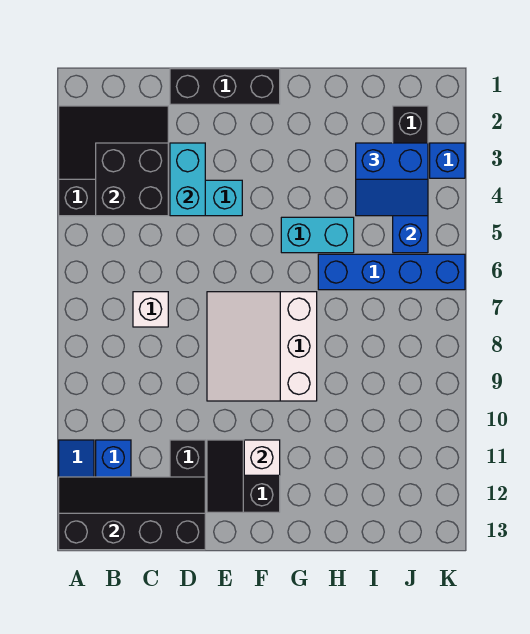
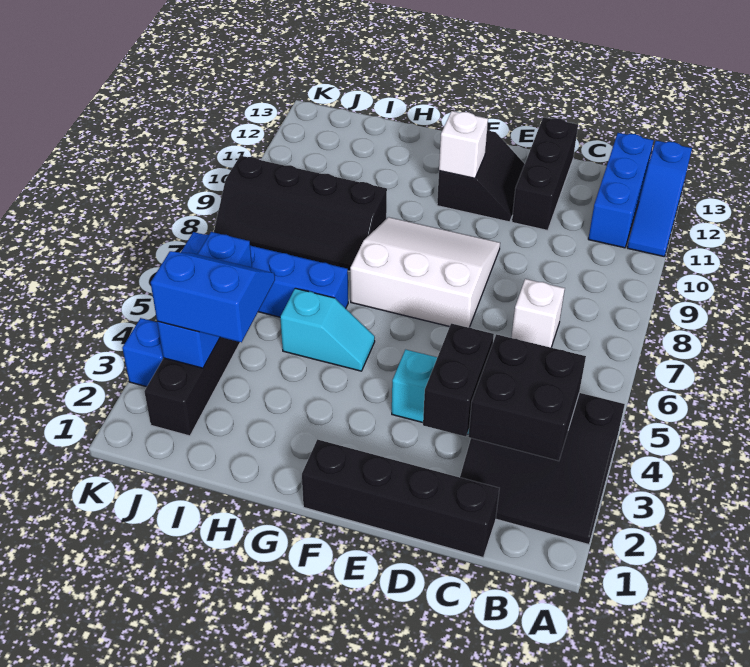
black slope A12:D13 level 2 top 13 -> black slope H8:K9 level 1 top 9
black brick D1:F1 level 1 -> black brick C1:F1 level 1
cyan brick D3:D4 level 2 -> black brick D3:D4 level 2
white slope E7:G9 level 1 top G -> white slope E7:G9 level 1 top 7
cyan brick G5:H5 level 1 -> cyan slope G5:H5 level 1 top H

